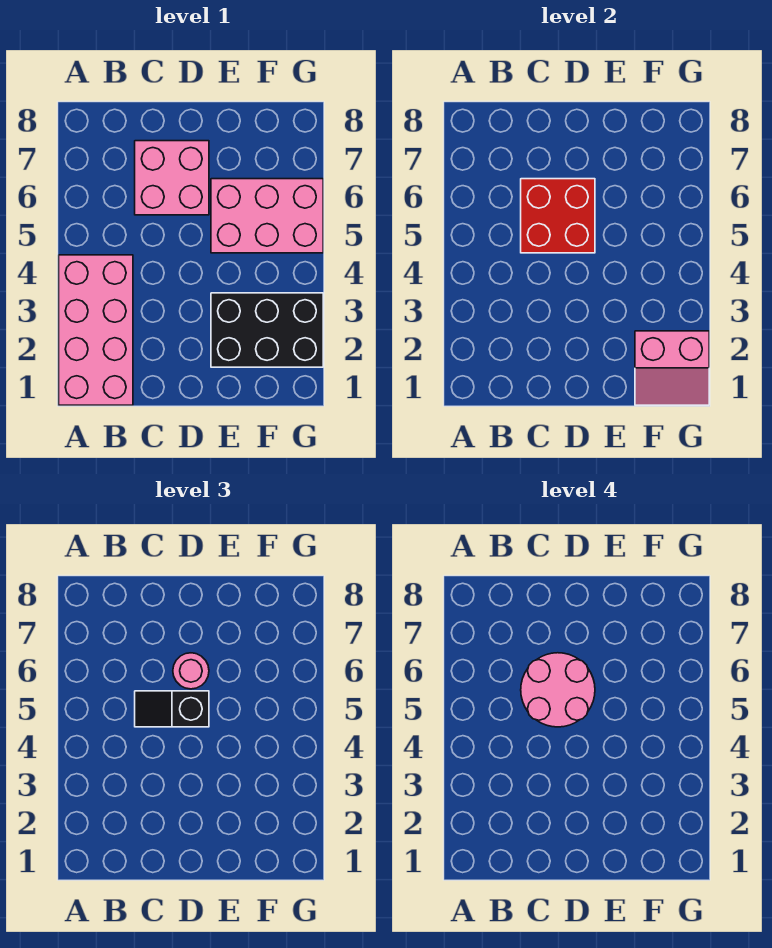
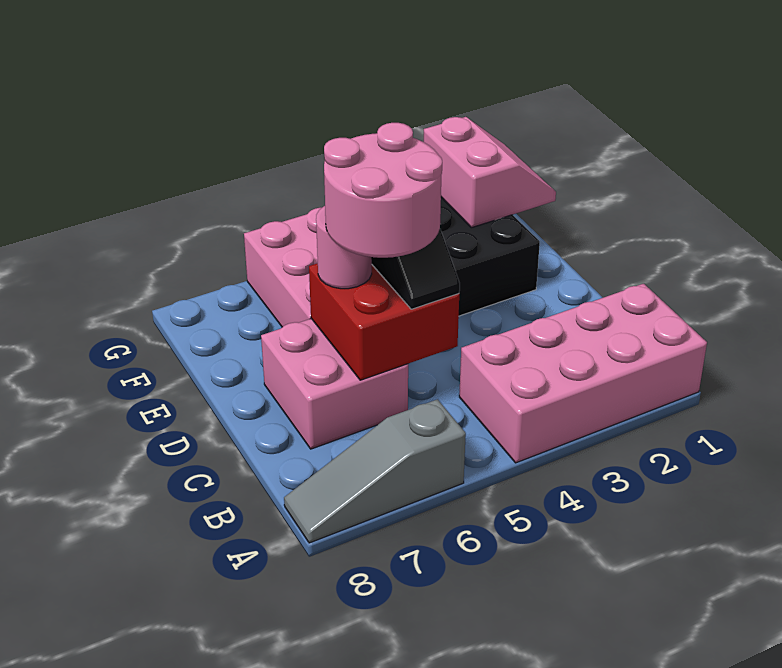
none -> grey slope A6:A8 level 1 top 6

